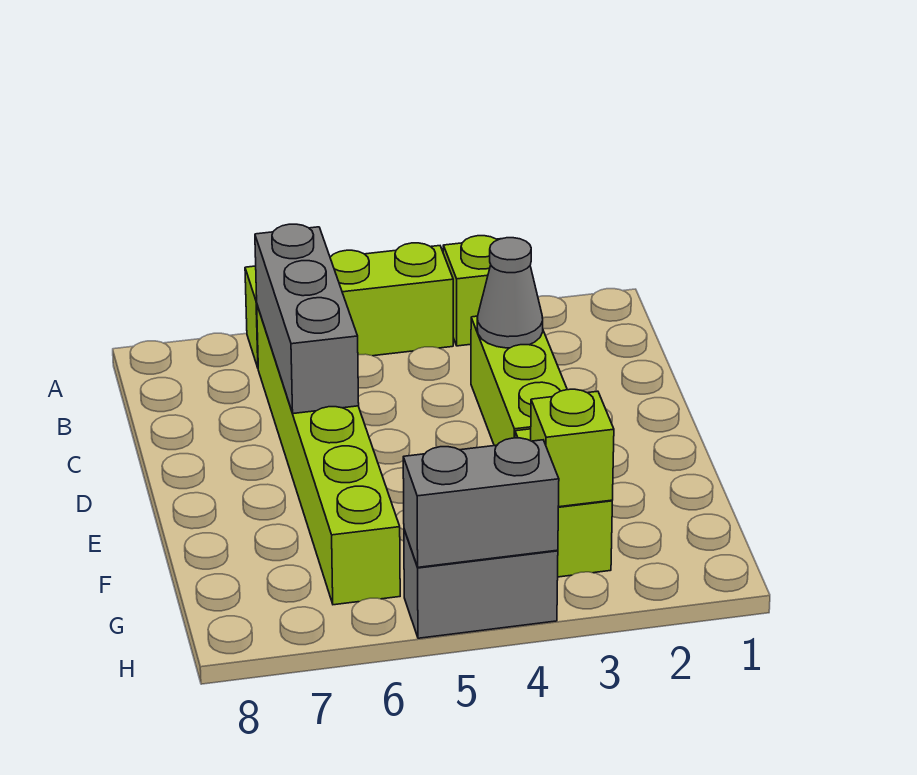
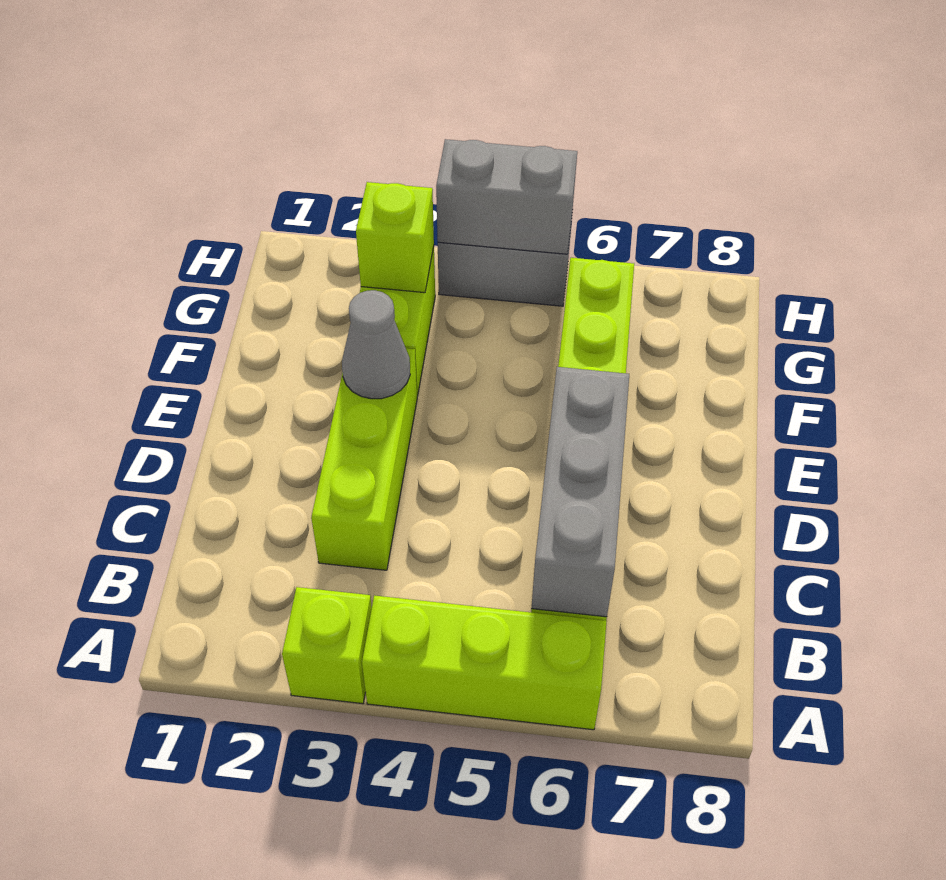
grey cone C3 level 2 -> grey cone E3 level 2

